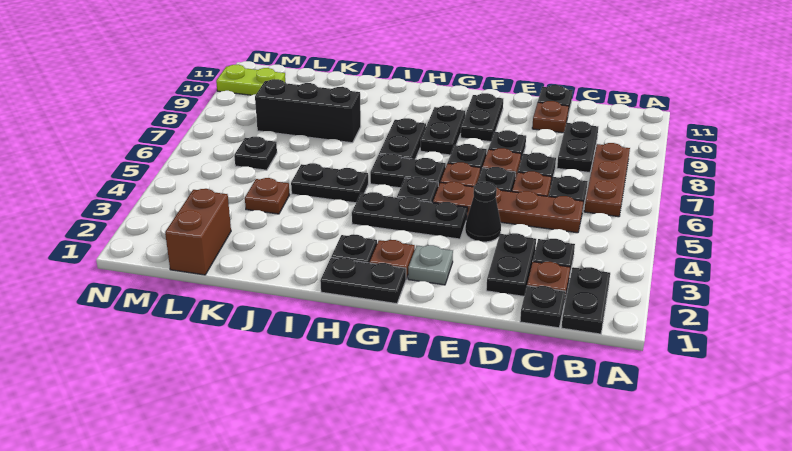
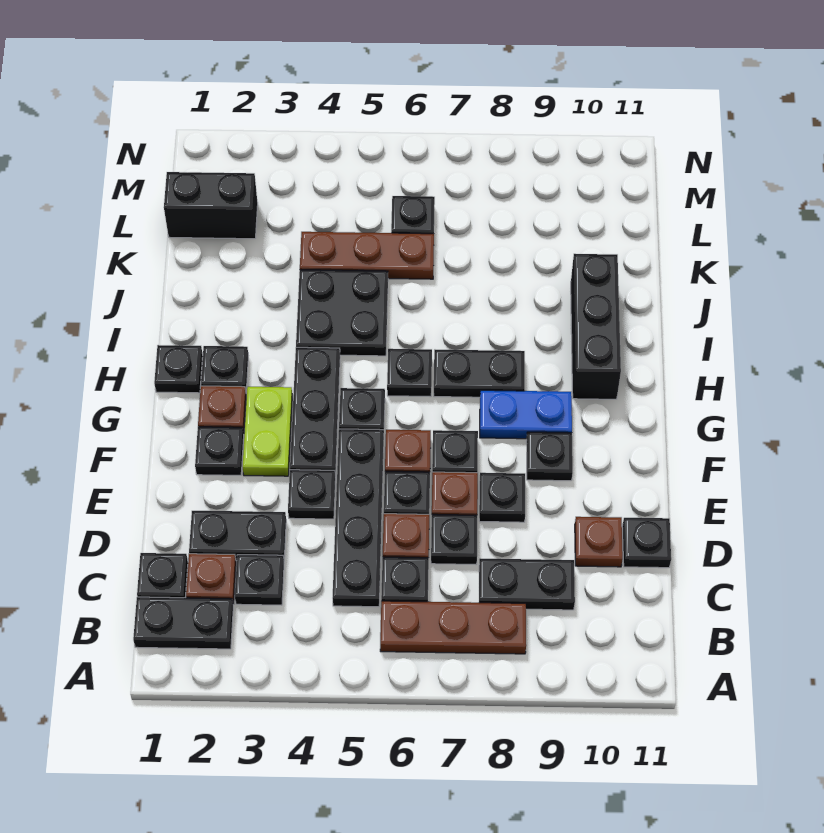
brown plate C5:F5 level 1 -> black plate C5:F5 level 1
black cone E4 level 1 -> black plate E4 level 1
grey plate F2 level 1 -> black plate F2 level 1
black plate F9:F10 level 1 -> black plate F9 level 1
black plate G1:H1 level 1 -> black plate H1 level 1
black plate G6:H6 level 1 -> black plate H6 level 1
black plate G8:G9 level 1 -> blue plate G8:G9 level 1
black plate I5:J5 level 1 -> black plate I4:J5 level 1
black brick J8:L8 level 1 -> black brick H10:J10 level 1
brown plate K4 level 1 -> brown plate K4:K6 level 1
brown brick L1:L2 level 1 -> black brick L1:L2 level 1
lime plate M10:N10 level 1 -> lime plate F3:G3 level 1

